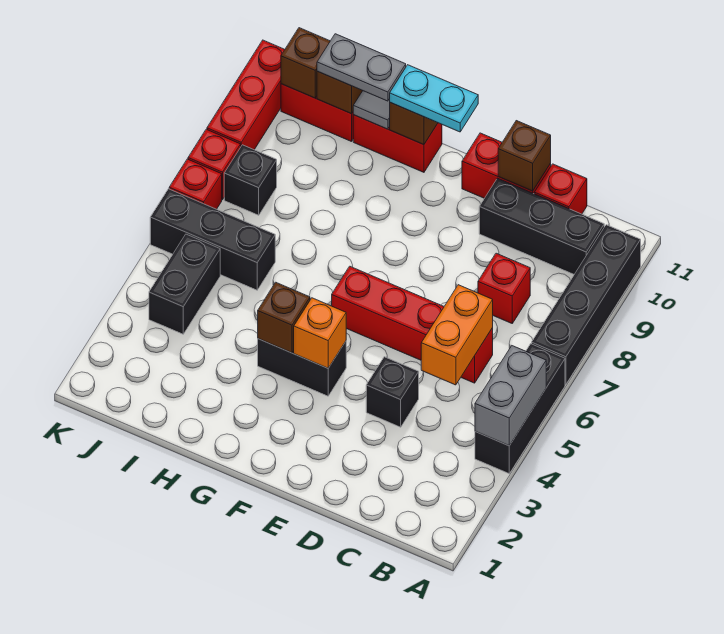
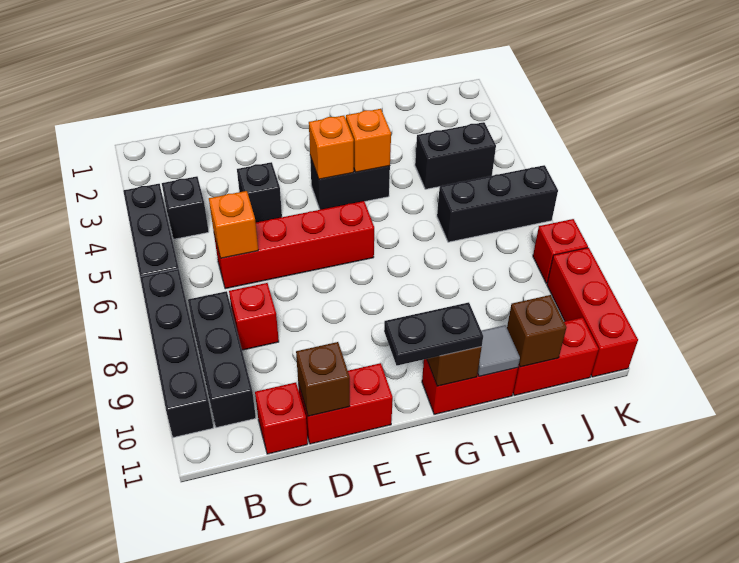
grey brick A4:A5 level 2 -> none
black brick B10:D10 level 1 -> black brick B8:B10 level 1
orange brick C5:C6 level 2 -> orange brick C6 level 2
cyan plate F11:G11 level 3 -> black plate F11:G11 level 3
brown brick G4 level 2 -> orange brick G4 level 2
grey plate H11:I11 level 3 -> none
black brick J4:J5 level 1 -> black brick I4:J4 level 1
black brick J8 level 1 -> black brick B4 level 1
brown brick J11 level 2 -> none
red brick K7 level 1 -> none

